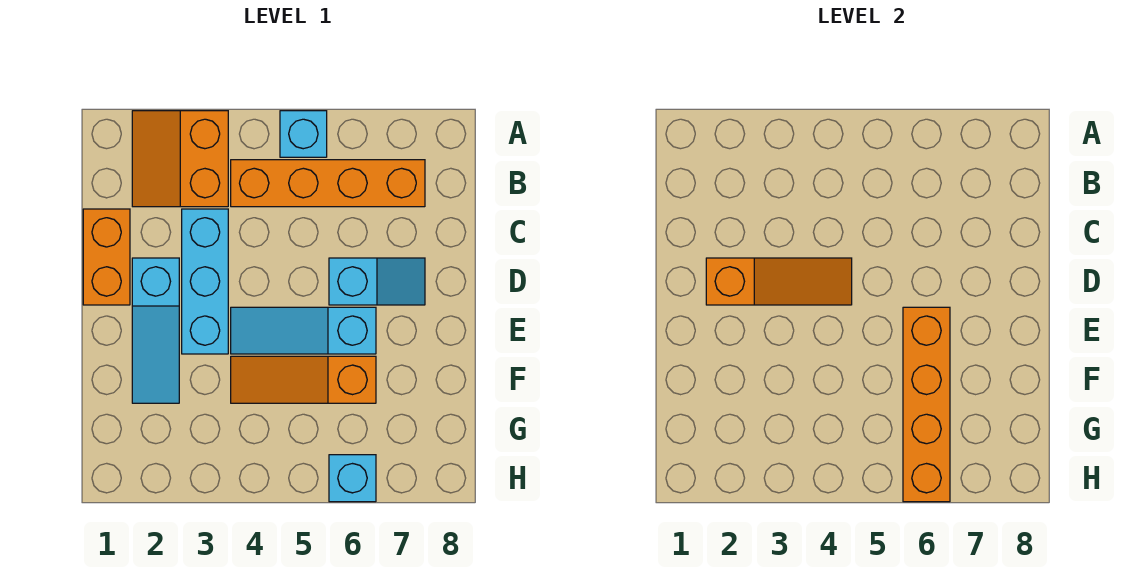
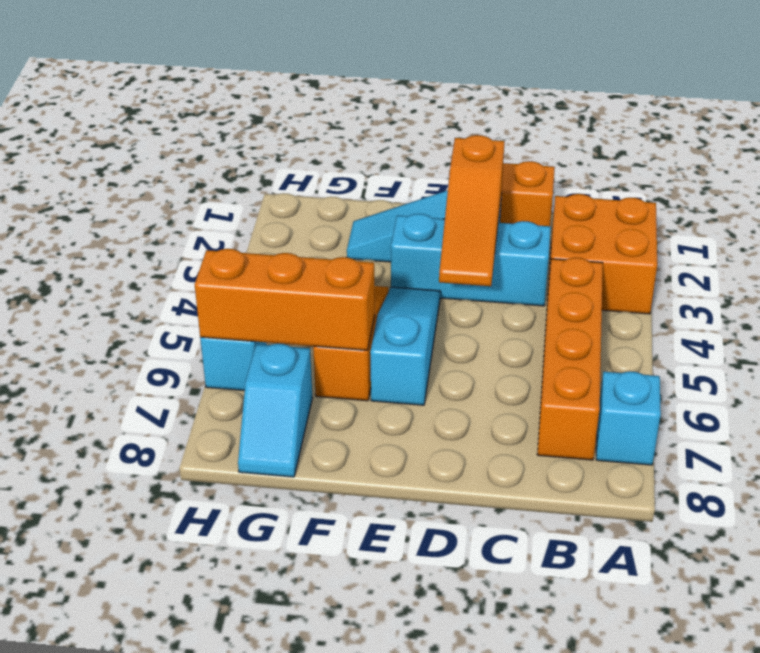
orange slope A2:B3 level 1 top 3 -> orange brick A2:B3 level 1
cyan brick A5 level 1 -> cyan brick A7 level 1
cyan slope D6:D7 level 1 top 6 -> cyan slope G7:G8 level 1 top 7
orange brick E6:H6 level 2 -> orange brick F6:H6 level 2

